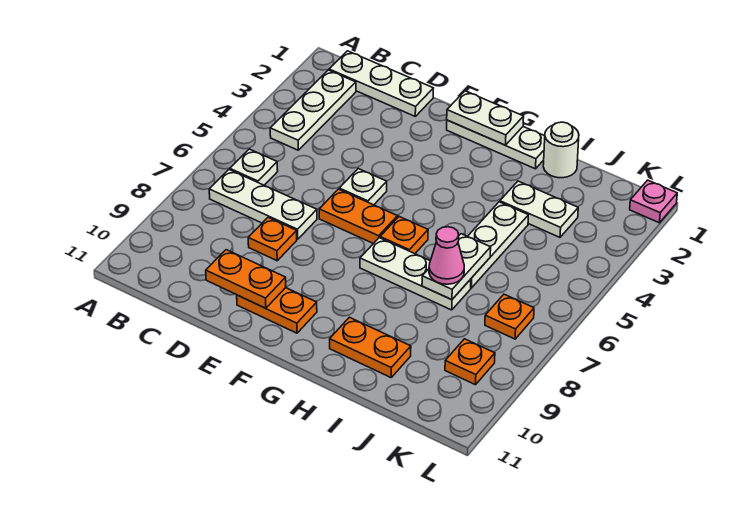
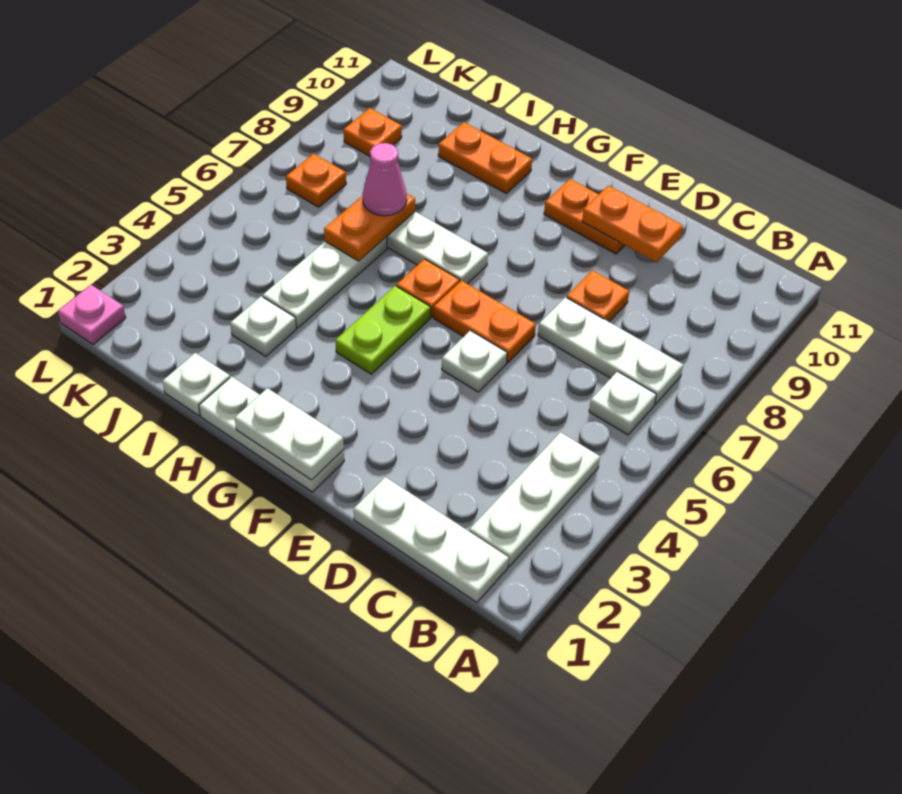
none -> lime plate G4:G5 level 1
white round brick I1 level 1 -> white plate I1 level 1
white plate I3:J3 level 1 -> white plate I3 level 1
white plate I6:I7 level 2 -> orange plate I6:I7 level 2

